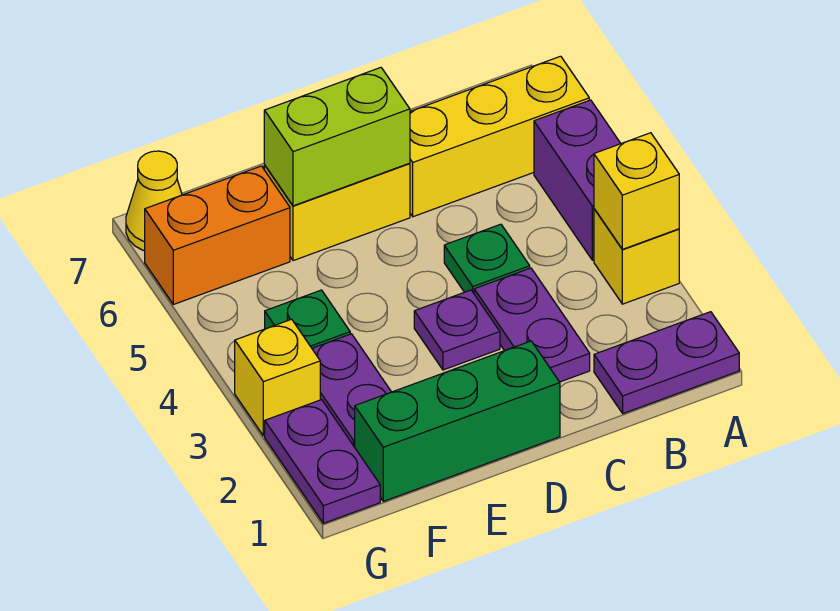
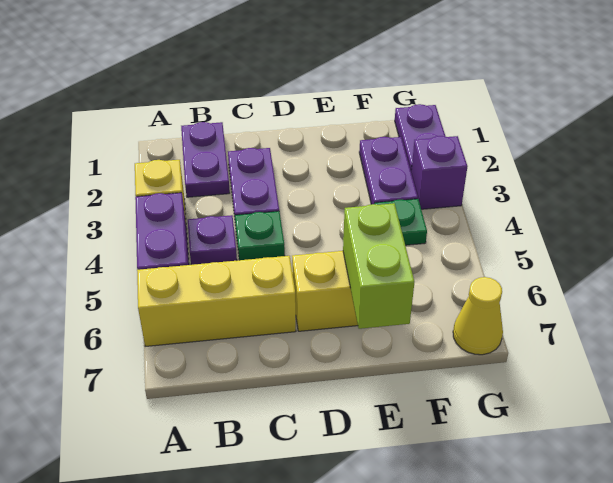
purple plate A1:B1 level 1 -> purple plate B1:B2 level 1
yellow brick A3 level 2 -> none
green brick D1:F1 level 1 -> none
purple plate D3 level 1 -> purple plate B4 level 1
lime brick D6:E6 level 2 -> lime brick E6:E7 level 2
orange brick F6:G6 level 1 -> none
yellow brick G3 level 1 -> purple brick G3 level 1

